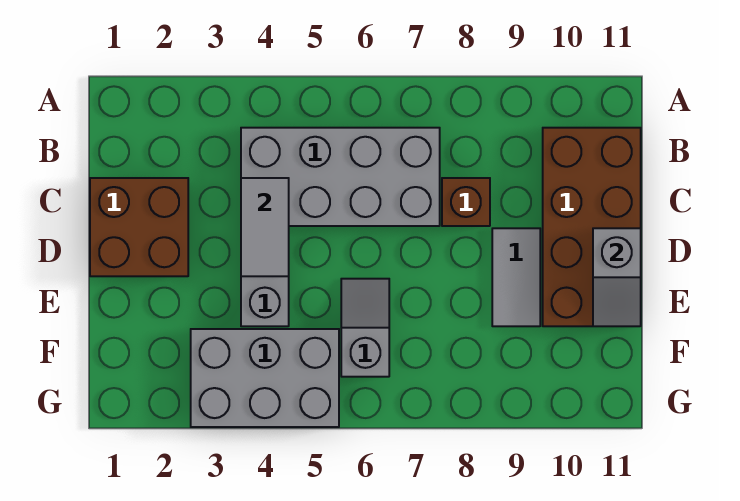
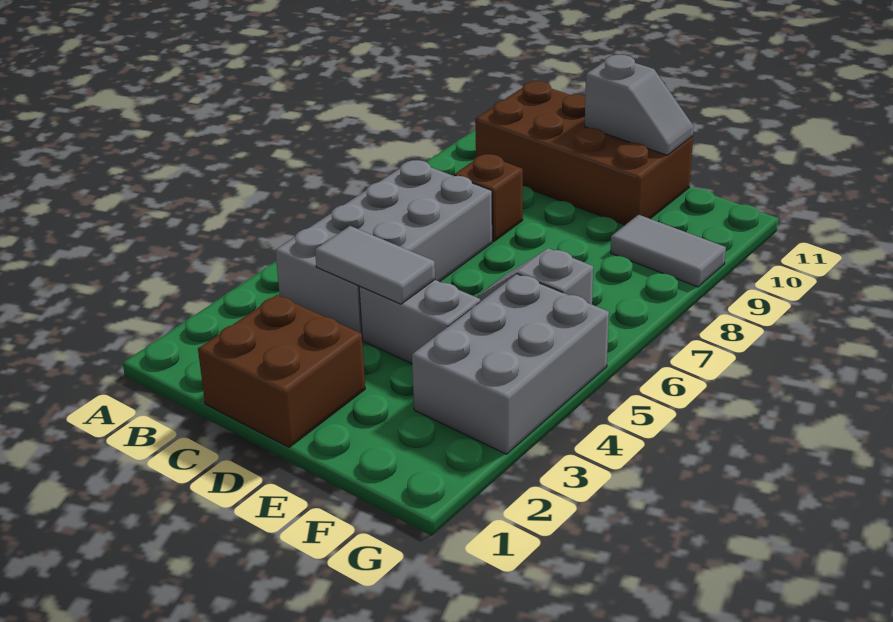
grey tile D9:E9 level 1 -> grey tile F9:G9 level 1

